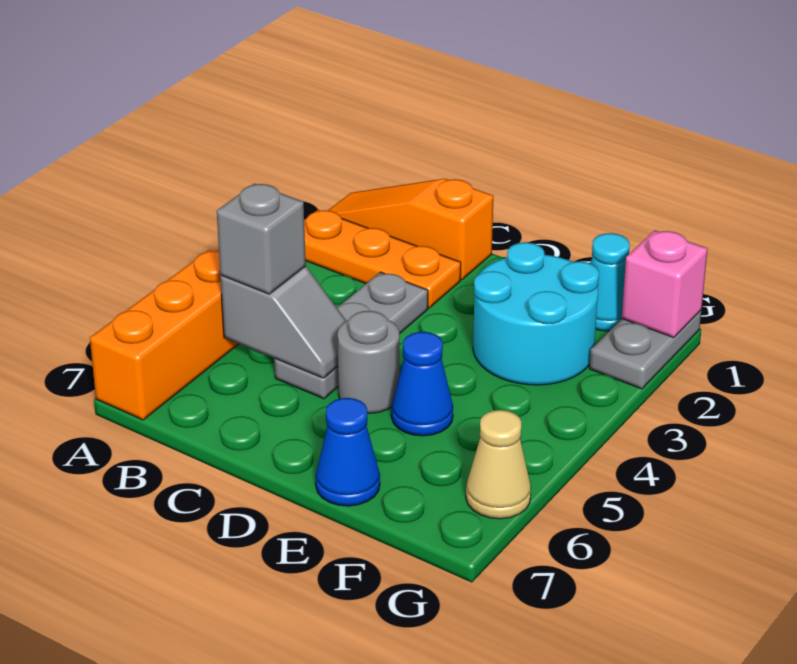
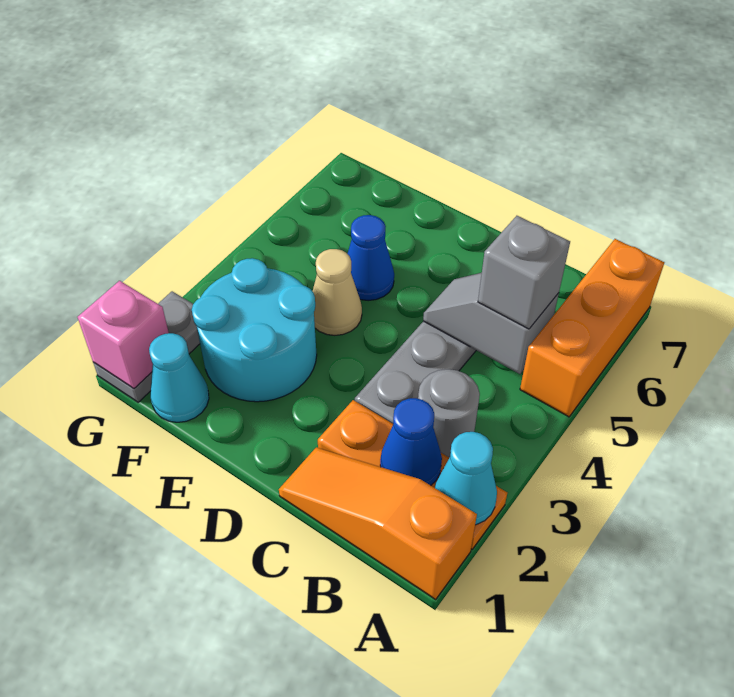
orange slope A1:C1 level 1 top C -> orange slope A1:C1 level 1 top A
none -> cyan cone A2 level 2
grey round brick D5 level 1 -> grey round brick B3 level 1
blue cone E7 level 1 -> blue cone B2 level 2
tan cone G6 level 1 -> tan cone E4 level 1

